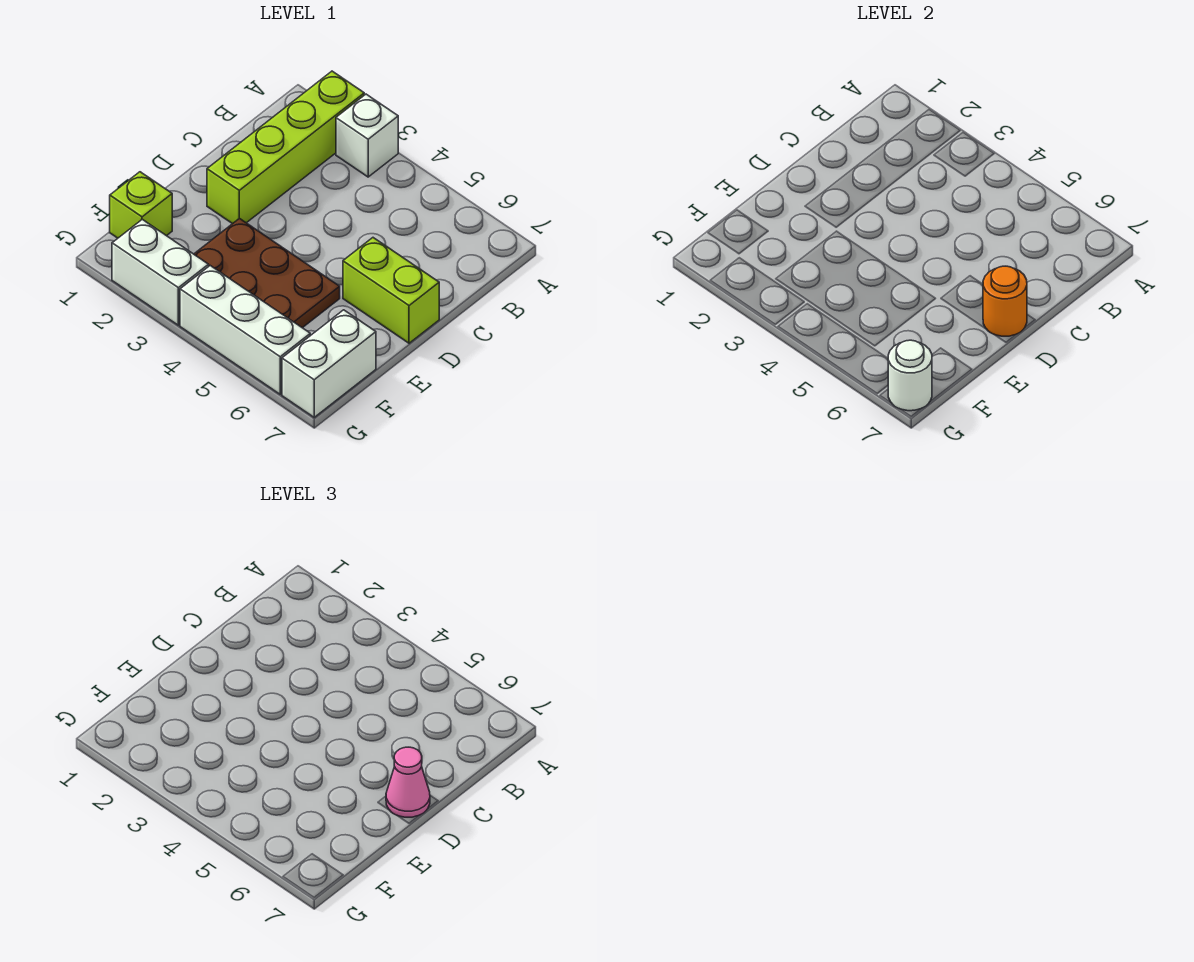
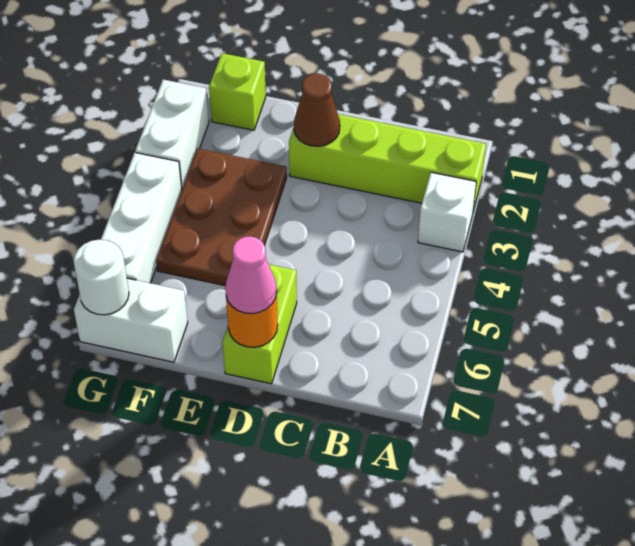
none -> brown cone D2 level 2

